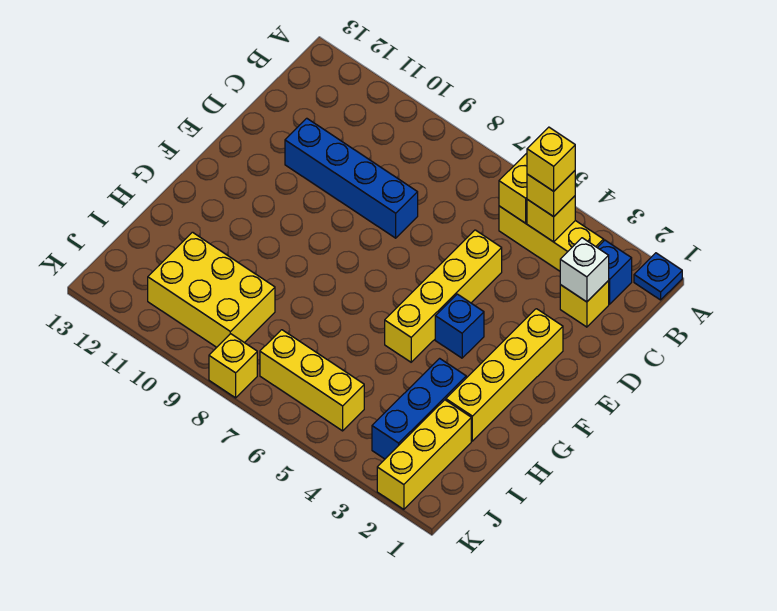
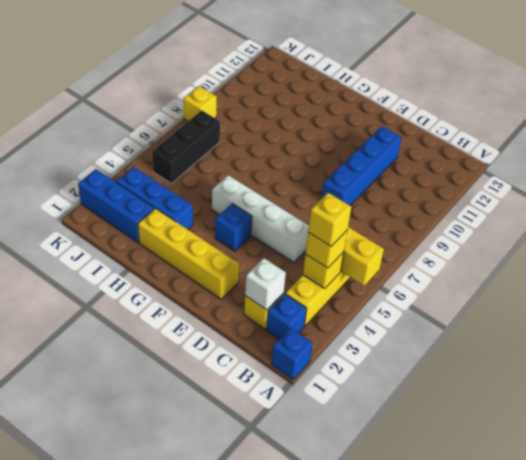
blue plate A1 level 1 -> blue brick A1 level 1
yellow brick D5:G5 level 1 -> white brick D5:G5 level 1
yellow brick I2:K2 level 1 -> blue brick I2:K2 level 1
yellow brick I9:J11 level 1 -> none
yellow brick J5:J7 level 1 -> black brick J5:J7 level 1

